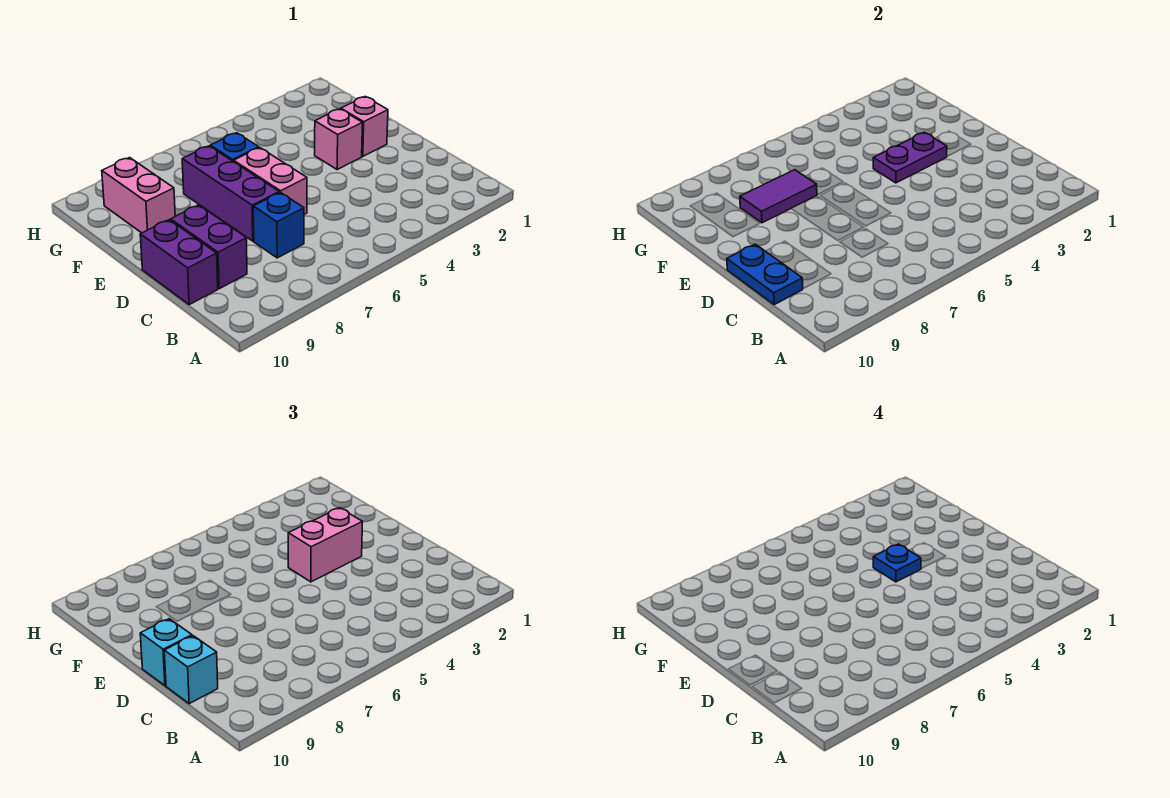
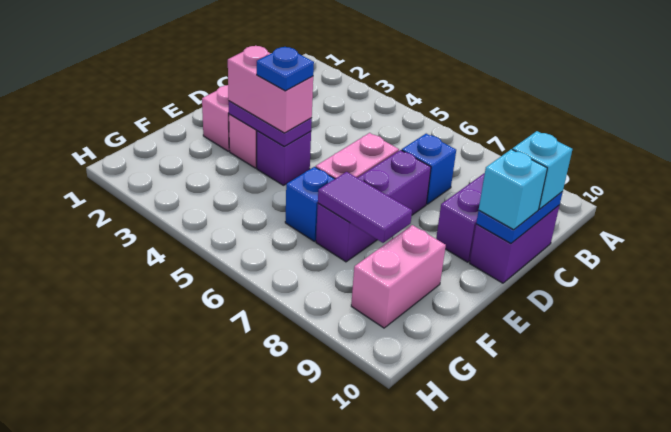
none -> purple brick E4 level 1

